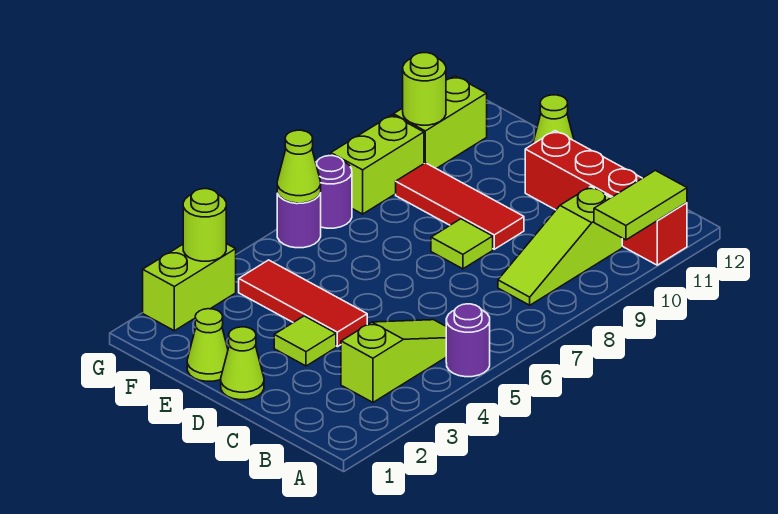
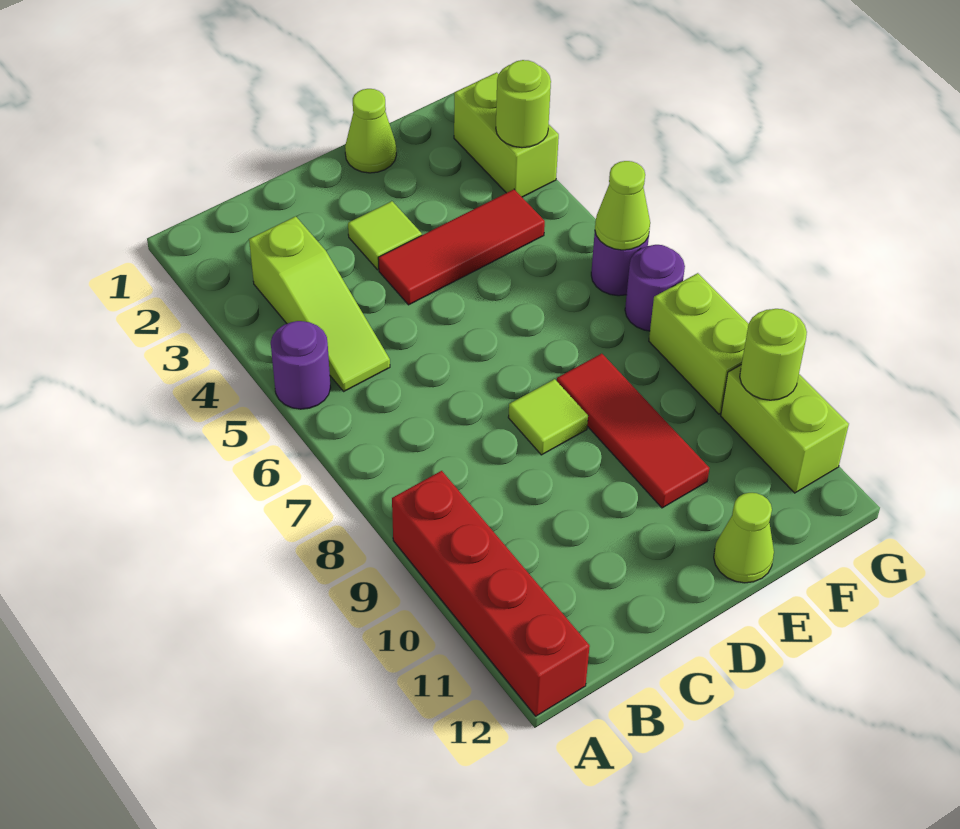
lime tile A10:A11 level 2 -> none
red brick A11:D11 level 1 -> red brick A9:A12 level 1
lime slope B8:B10 level 1 top 10 -> none
lime cone D1 level 1 -> none
red tile D9:F9 level 1 -> red tile E8:E10 level 1

